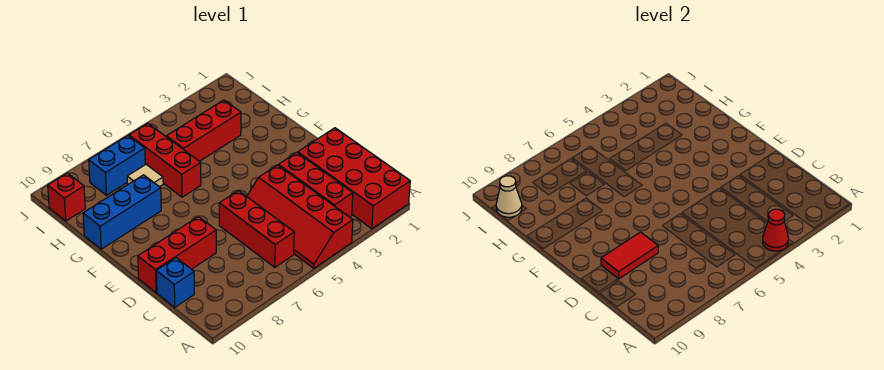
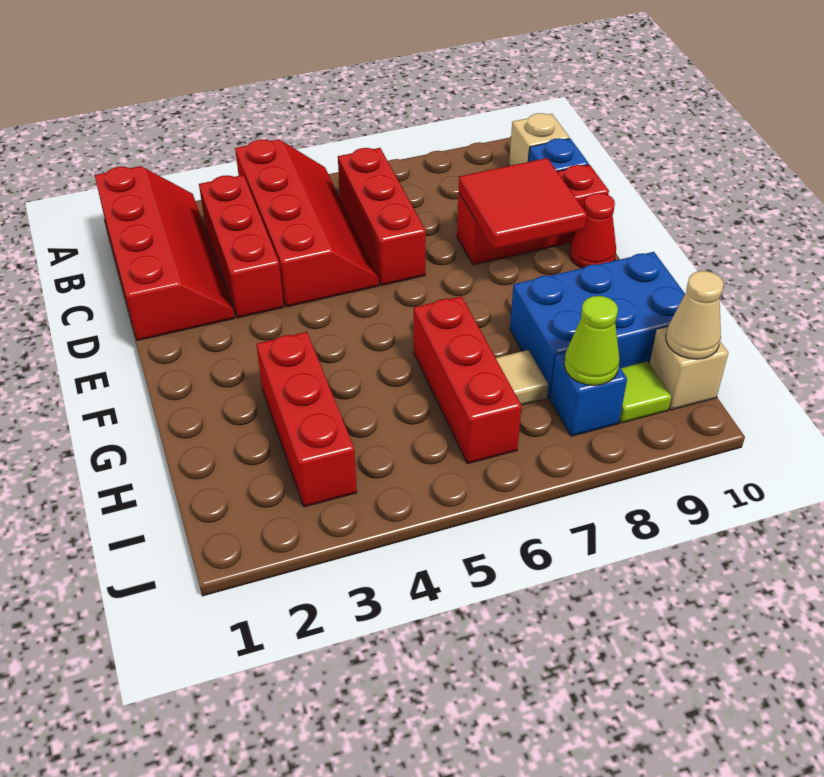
red brick A1:D2 level 1 -> red slope A1:D2 level 1 top 1
red cone A4 level 2 -> red cone E10 level 1
none -> tan brick B10 level 1
red tile D8:D9 level 2 -> red tile D8:E9 level 2
blue brick G8:G10 level 1 -> blue brick G8:H10 level 1
red brick H3:H5 level 1 -> red brick G3:I3 level 1
blue brick I7:I8 level 1 -> blue brick I8 level 1
none -> lime cone I8 level 2
none -> lime tile I9 level 1
red brick I10 level 1 -> tan brick I10 level 1

